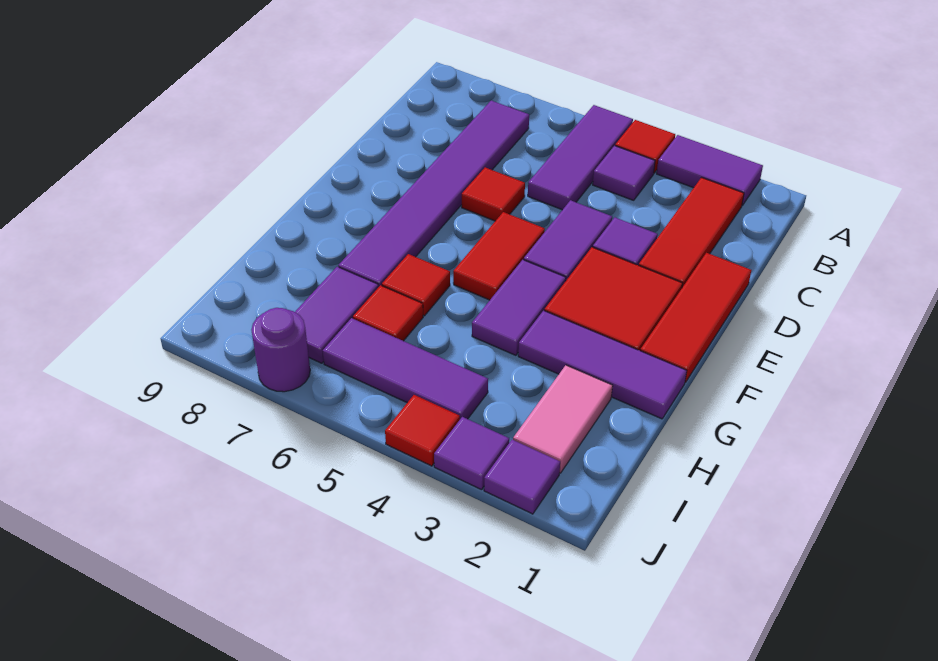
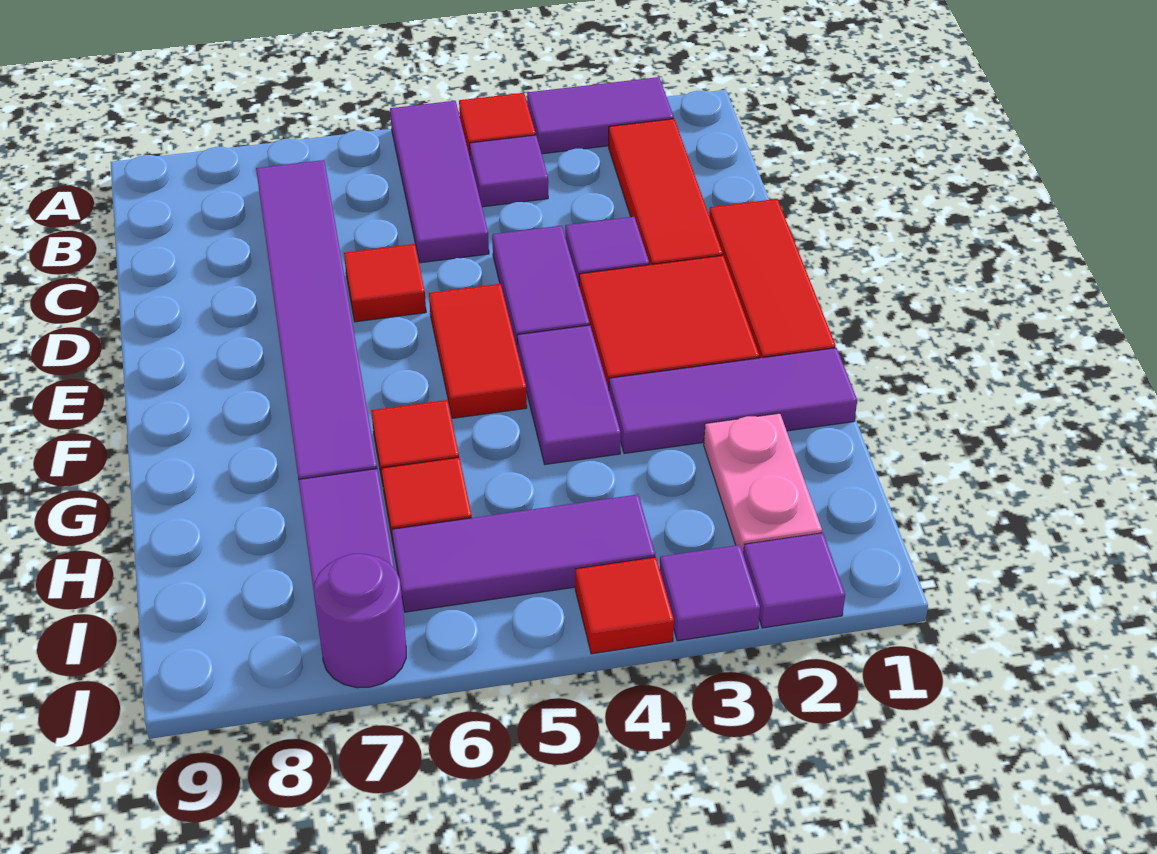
pink tile H2:I2 level 1 -> pink plate H2:I2 level 1

